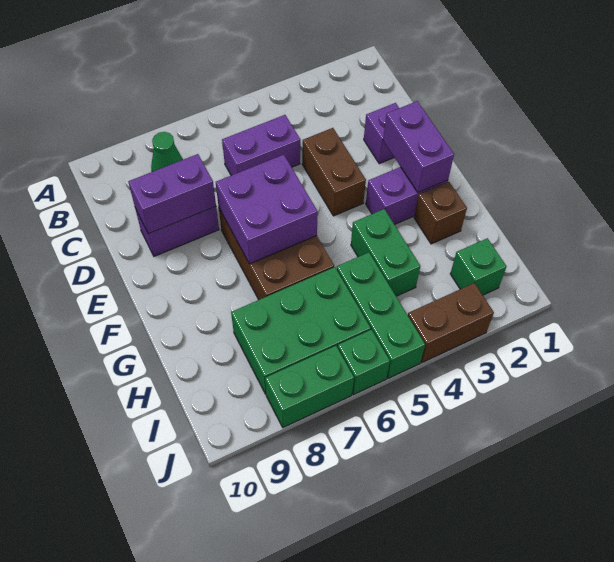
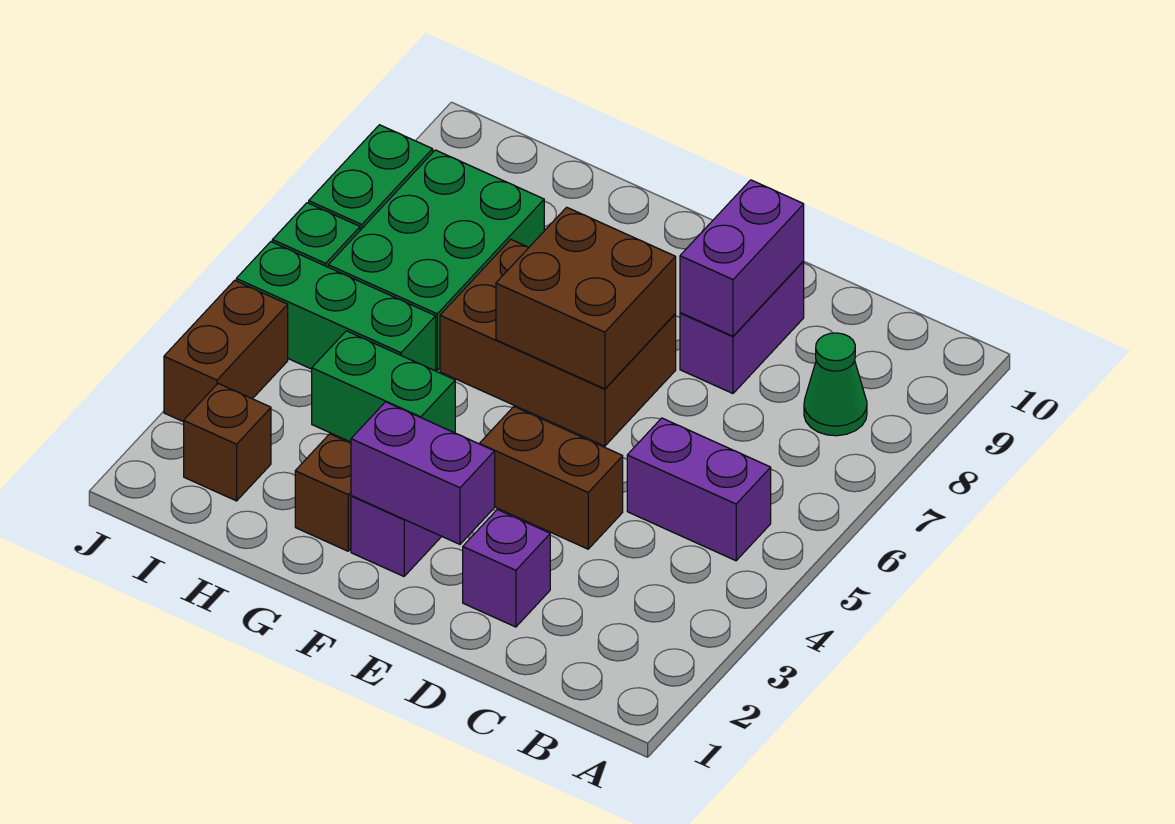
purple brick C5:C6 level 1 -> purple brick B5:C5 level 1
purple brick E6:F7 level 2 -> brown brick E6:F7 level 2
green brick I2 level 1 -> brown brick I2 level 1

